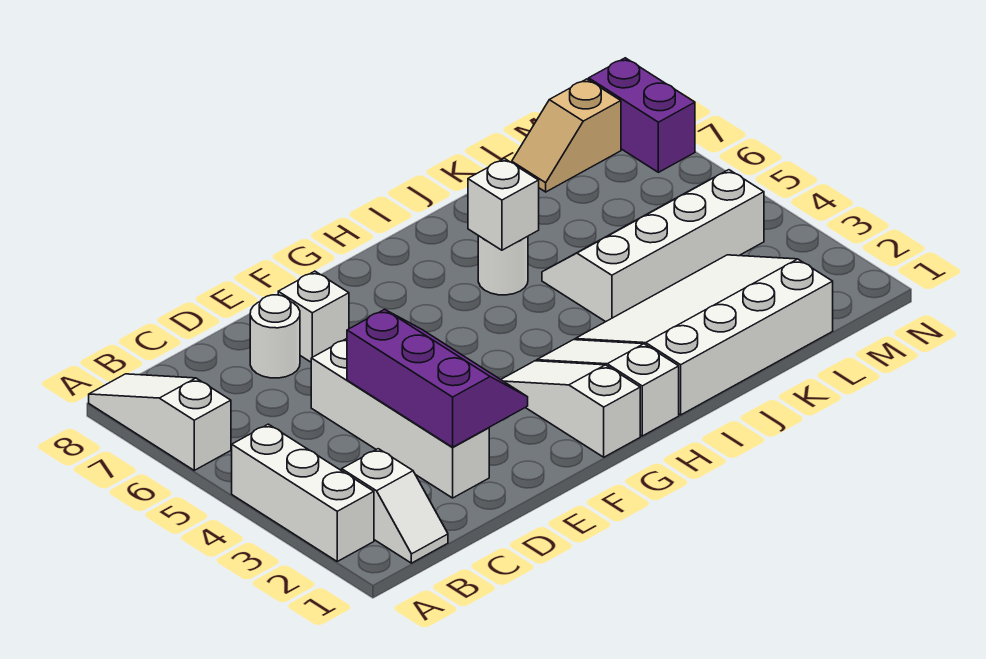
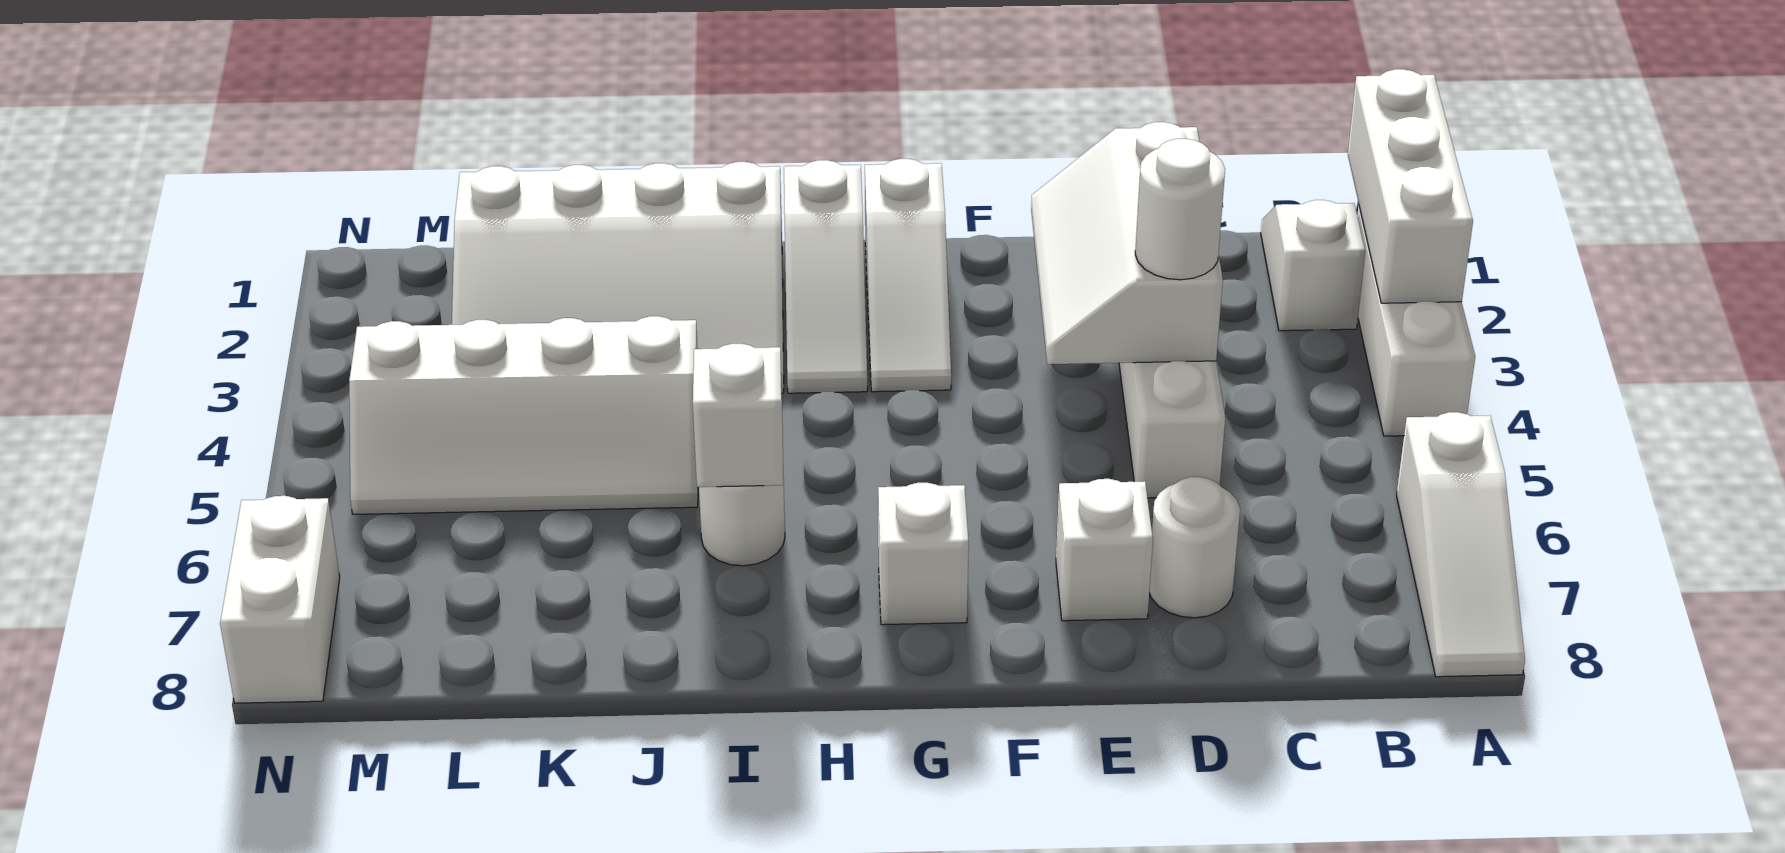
none -> white brick A1:A3 level 2
purple slope D2:E4 level 2 top D -> white slope D2:E4 level 2 top D
none -> white round brick D4 level 3
none -> white brick G7 level 1
tan slope L8:M8 level 1 top M -> none
purple brick N7:N8 level 1 -> white brick N7:N8 level 1

